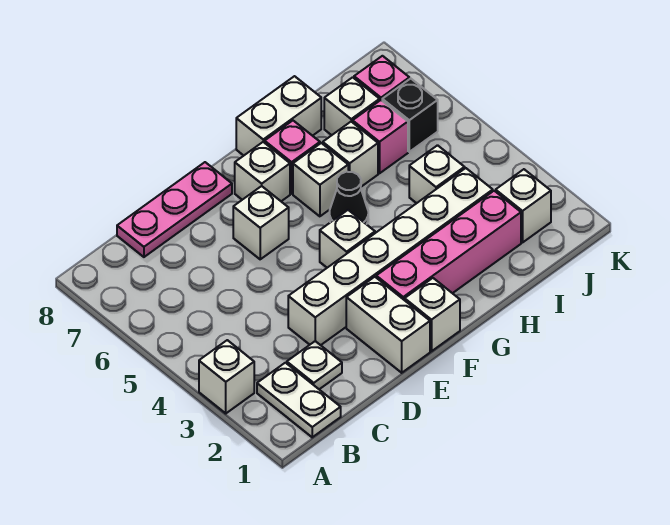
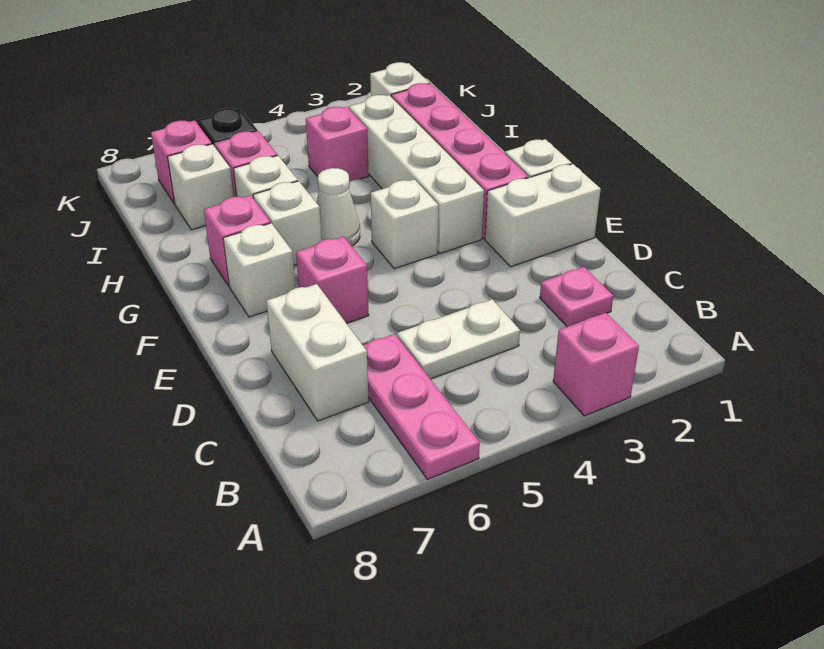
white brick A3 level 1 -> pink brick A3 level 1
white plate B1:B2 level 1 -> white plate C4:C5 level 1
white plate C2 level 1 -> pink plate C2 level 1
pink plate C8:E8 level 1 -> pink plate A6:C6 level 1
white brick D3:I3 level 1 -> white brick F3:I3 level 1
white brick E6 level 1 -> pink brick E6 level 1
black cone G5 level 1 -> white cone G5 level 1
white brick G8:H8 level 1 -> white brick C7:D7 level 1
white brick I4 level 1 -> pink brick I4 level 1

